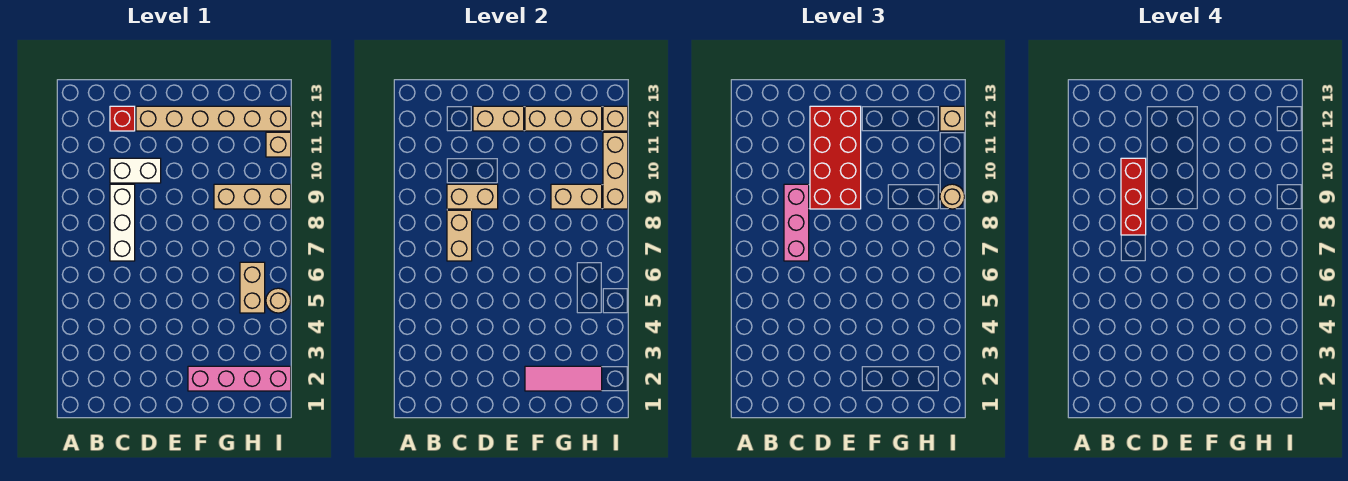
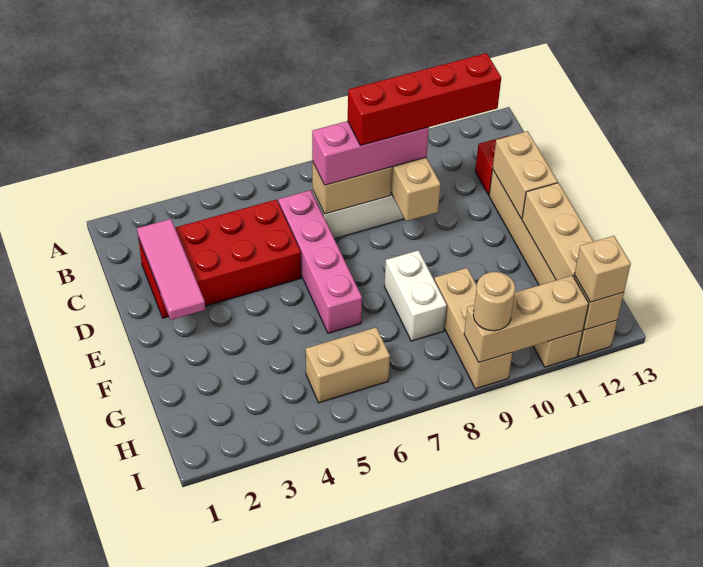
red brick C8:C10 level 4 -> red brick C8:C11 level 4
white brick C10:D10 level 1 -> white brick F8:G8 level 1
red brick D9:E12 level 3 -> red brick C2:D5 level 1
pink brick F2:I2 level 1 -> pink brick C6:F6 level 1
pink tile F2:H2 level 2 -> pink tile C2:E2 level 2
tan brick G9:H9 level 2 -> none
tan round brick I5 level 1 -> none

